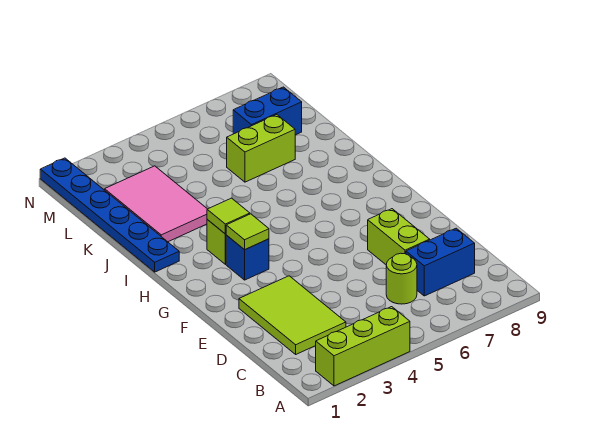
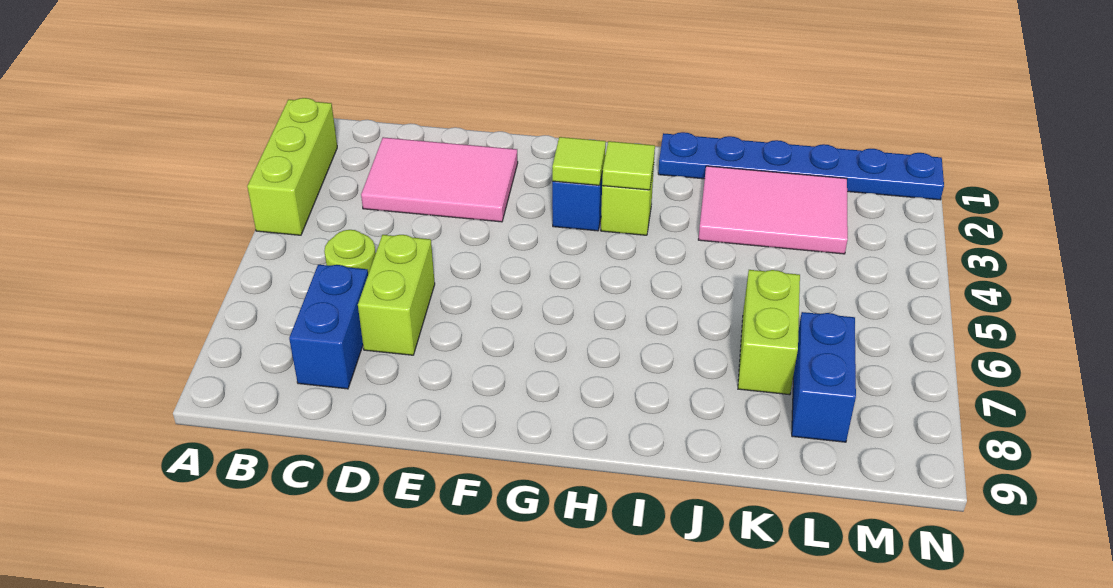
lime tile C2:E3 level 1 -> pink tile C2:E3 level 1
lime brick D7:E7 level 1 -> lime brick D6:D7 level 1

